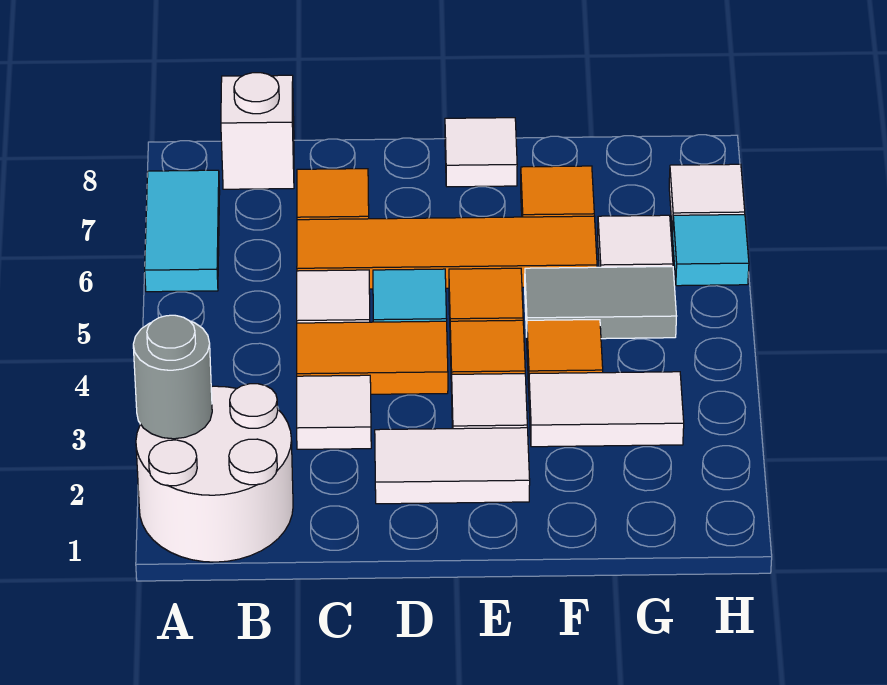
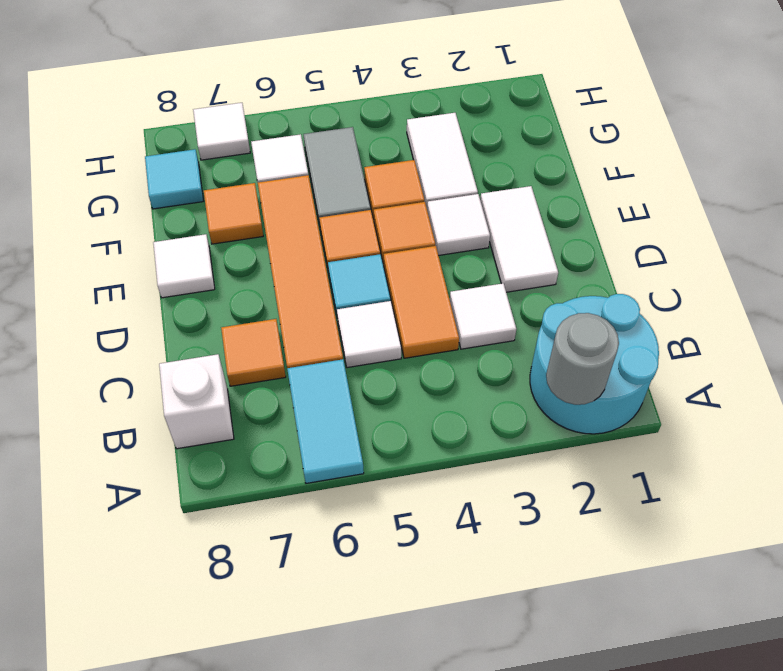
white round brick A1:B2 level 1 -> cyan round brick A1:B2 level 1
cyan tile A6:A7 level 1 -> cyan tile A6:B6 level 1
cyan tile H6 level 1 -> cyan tile G8 level 1

